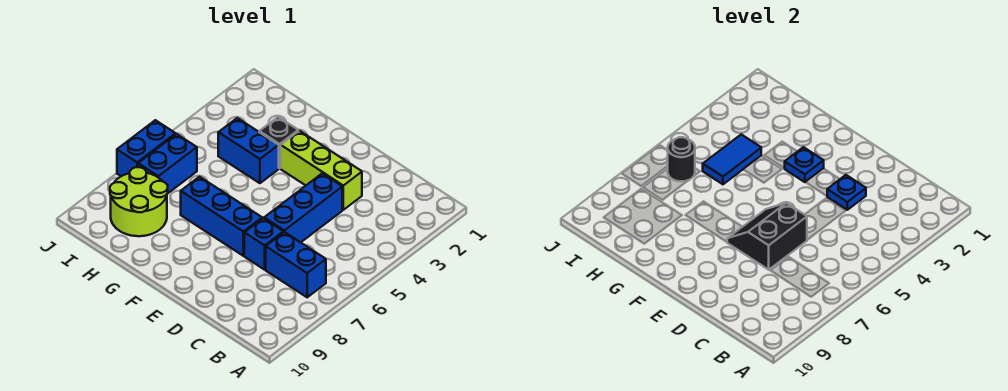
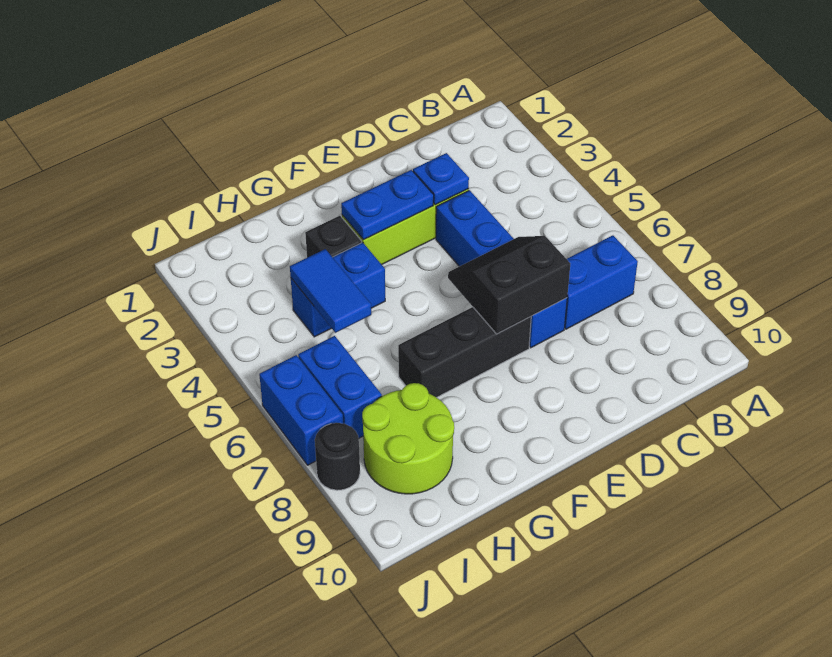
black slope D6:E7 level 2 top D -> black slope D6:E7 level 2 top 7
blue brick E7:G7 level 1 -> black brick E7:G7 level 1
blue plate F3 level 2 -> blue plate E3:F3 level 2
black round brick I6 level 2 -> black round brick J8 level 1

